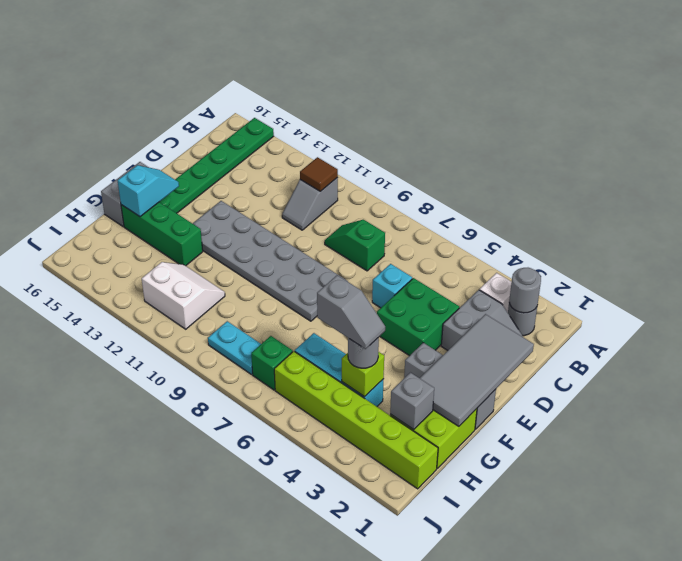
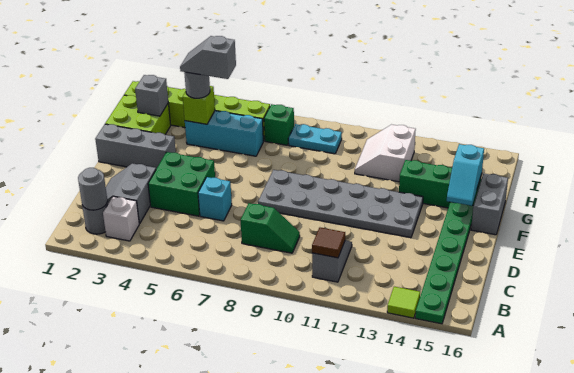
none -> lime tile A14 level 1
grey tile D1:G2 level 2 -> none
white slope H11:I12 level 1 top I -> white slope H11:I12 level 1 top 12

